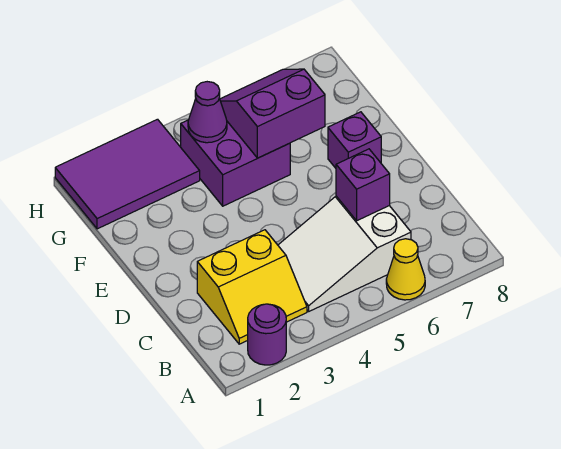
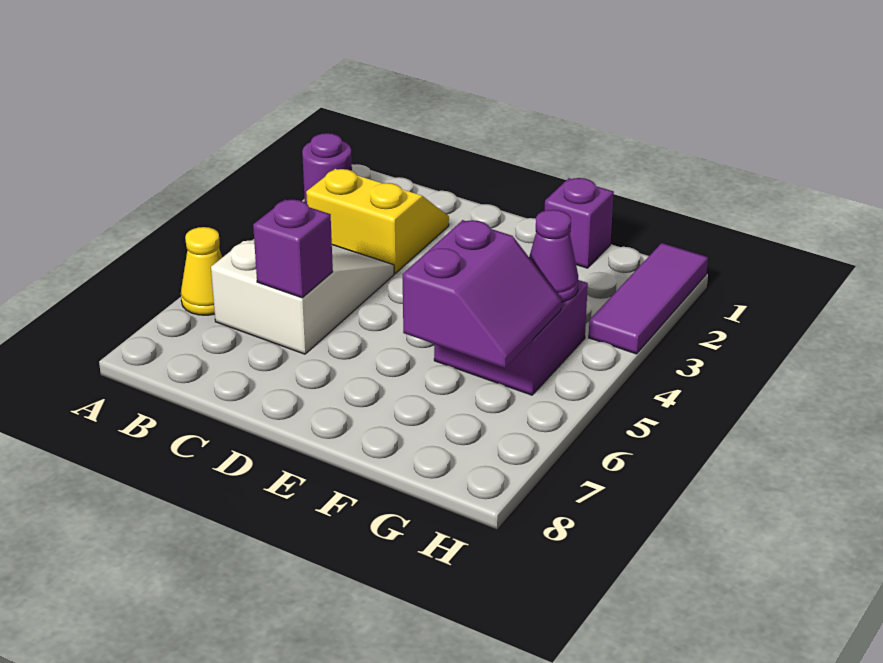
yellow slope B2:C3 level 1 top C -> yellow slope B2:C3 level 1 top 3
purple brick E7 level 1 -> purple brick F1 level 1
purple tile G1:H3 level 1 -> purple tile H1:H3 level 1

